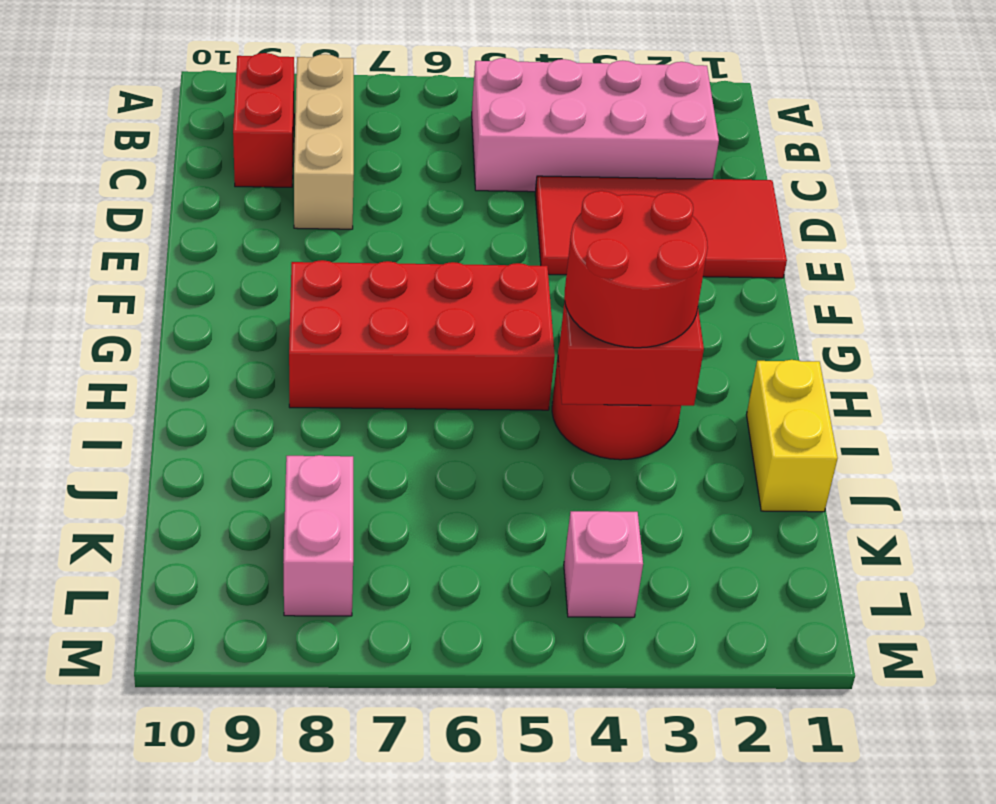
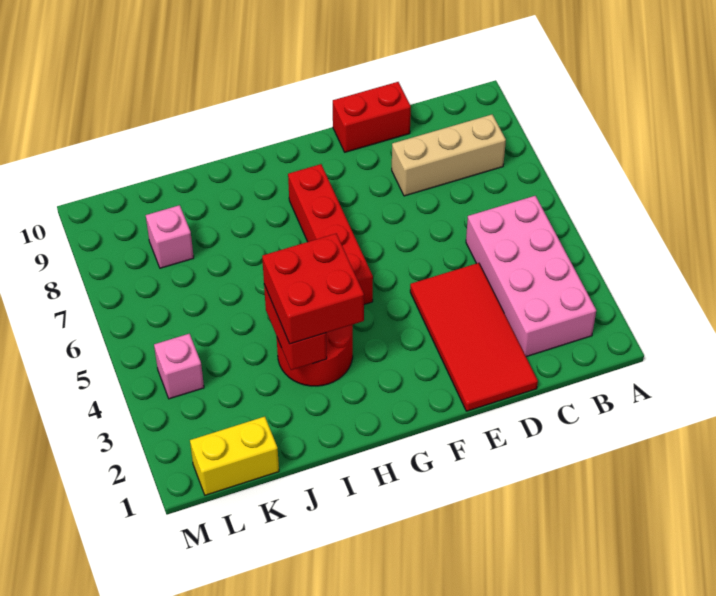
red brick B9:C9 level 1 -> red brick D10:E10 level 1
red brick G5:H8 level 1 -> red brick G5:G8 level 1
red round brick H3:I4 level 3 -> red brick H3:I4 level 3
yellow brick I1:J1 level 1 -> yellow brick K1:L1 level 1
pink brick K8:L8 level 1 -> pink brick K8 level 1

